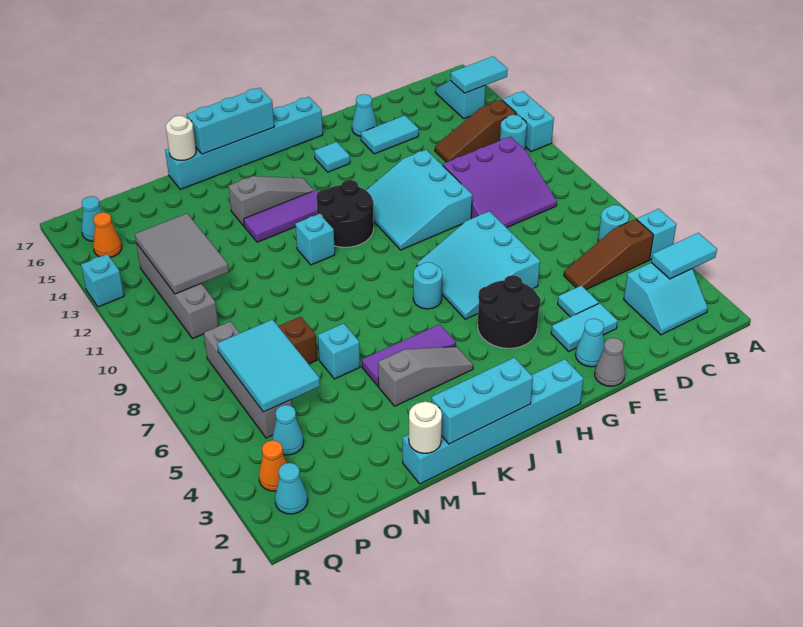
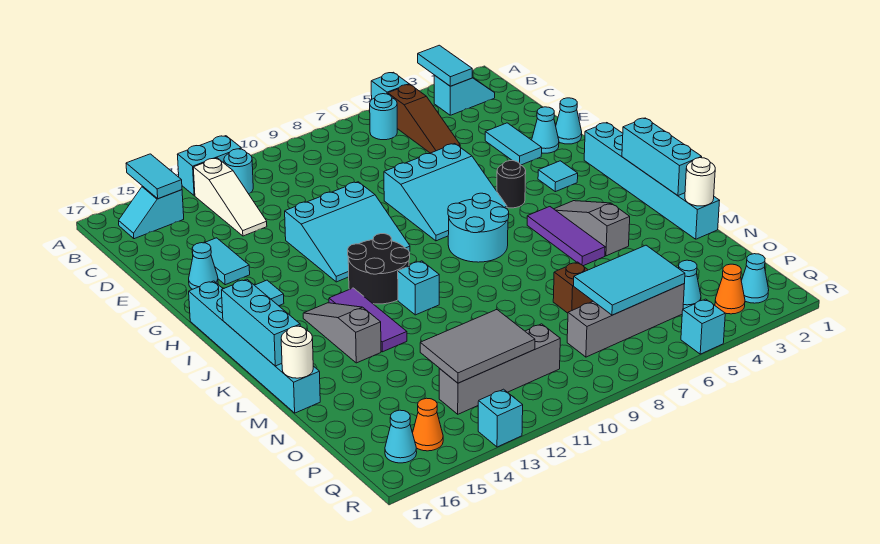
cyan slope B2:C3 level 1 top 3 -> cyan slope B2:B3 level 1 top 3
brown slope B13:D13 level 1 top B -> white slope B13:D13 level 1 top B
purple slope C9:E11 level 1 top 11 -> none
cyan tile E4 level 1 -> cyan tile H3 level 1
grey cone F1 level 1 -> cyan cone F1 level 1
black round brick G4:H5 level 1 -> black round brick H5 level 1
cyan round brick I7 level 1 -> cyan round brick I7:J8 level 1
cyan brick M6 level 1 -> cyan brick R5 level 1

